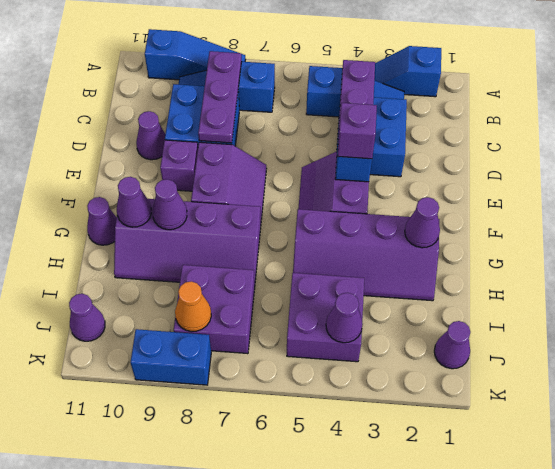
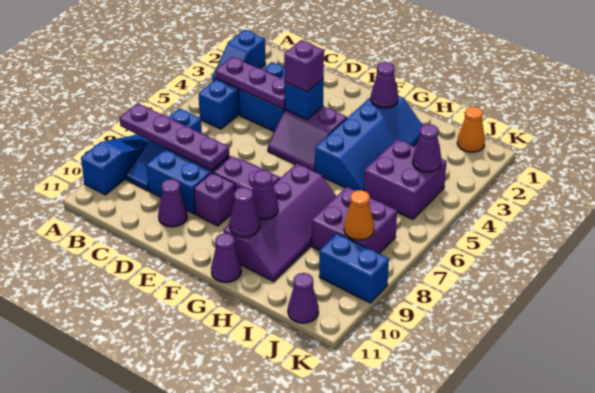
purple plate B8:D8 level 2 -> purple plate A8:D8 level 2
purple slope G2:H5 level 1 top G -> blue slope G2:H5 level 1 top G
purple cone J1 level 1 -> orange cone J1 level 1
blue brick K8:K9 level 1 -> blue brick J9:K9 level 1

